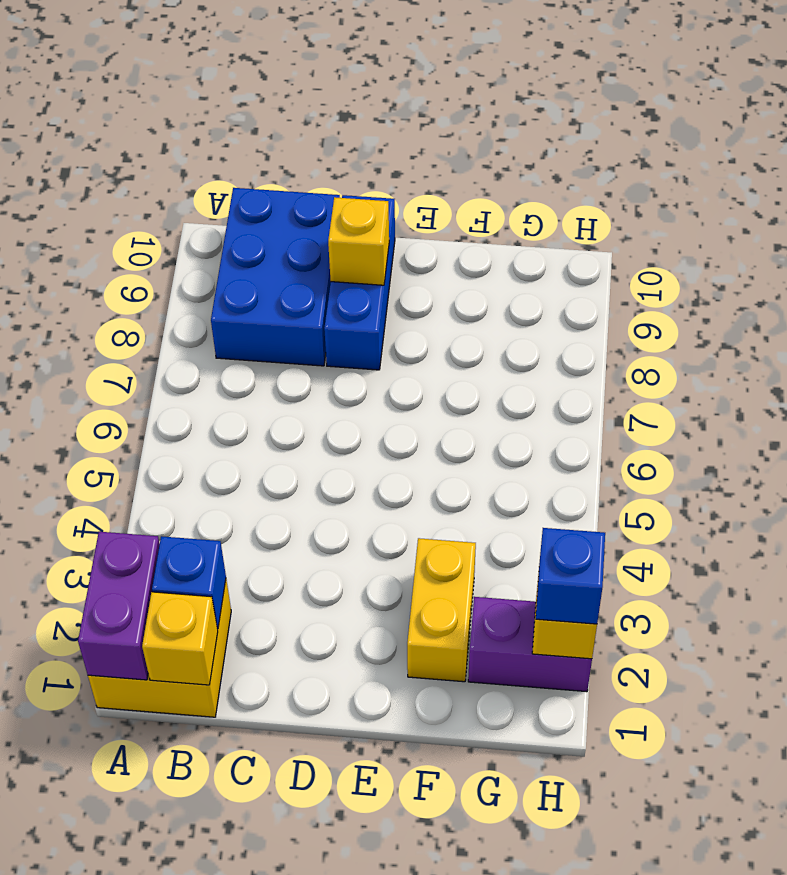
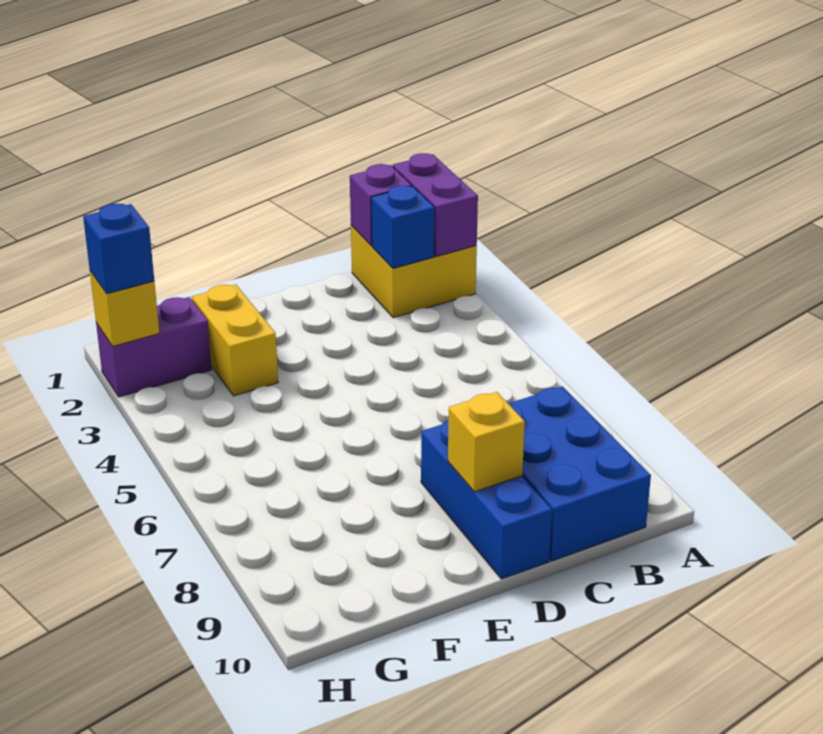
yellow brick B1 level 2 -> purple brick B1 level 2

